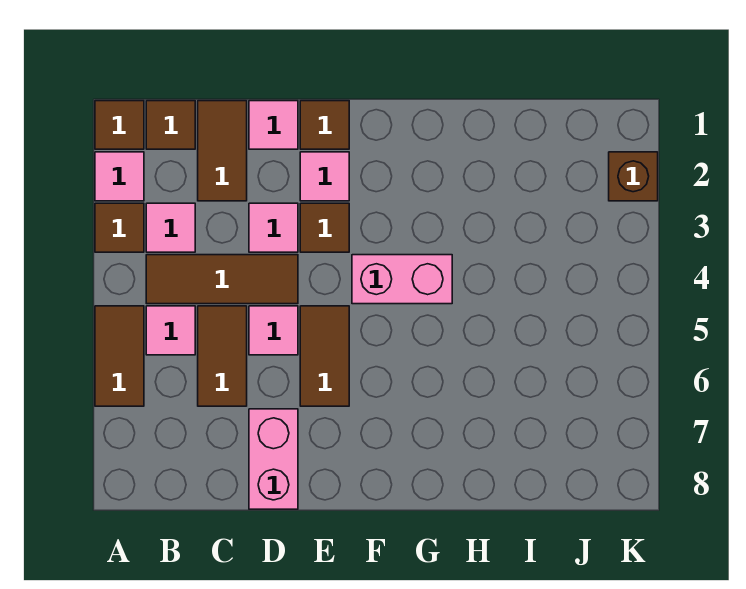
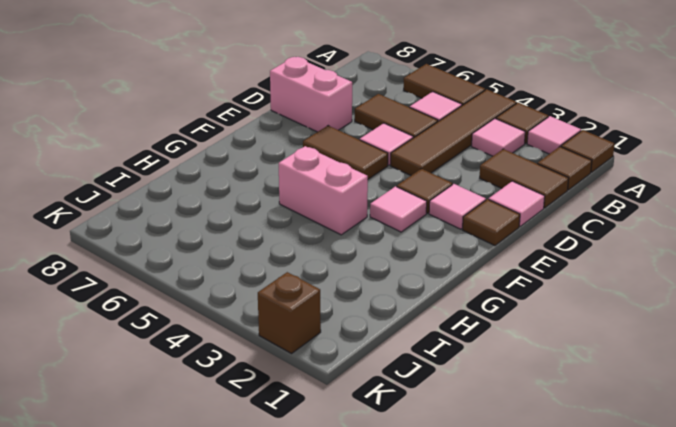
brown tile B4:D4 level 1 -> brown tile A4:D4 level 1
pink tile D3 level 1 -> pink tile F3 level 1
pink brick F4:G4 level 1 -> pink brick G4:G5 level 1

